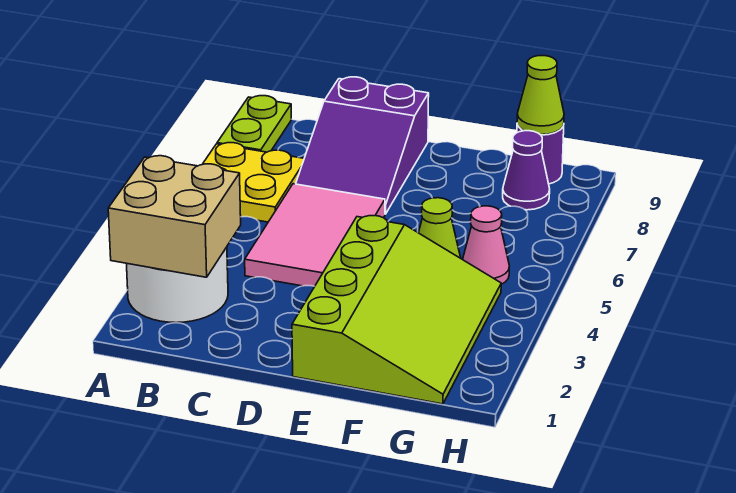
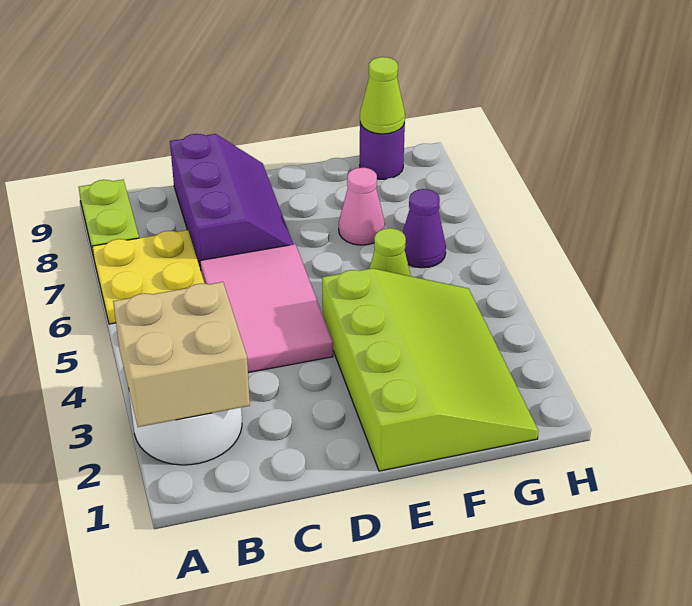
purple slope C7:D9 level 1 top 9 -> purple slope C7:D9 level 1 top C
pink cone G5 level 1 -> pink cone F7 level 1
purple cone G8 level 1 -> purple cone G6 level 1

